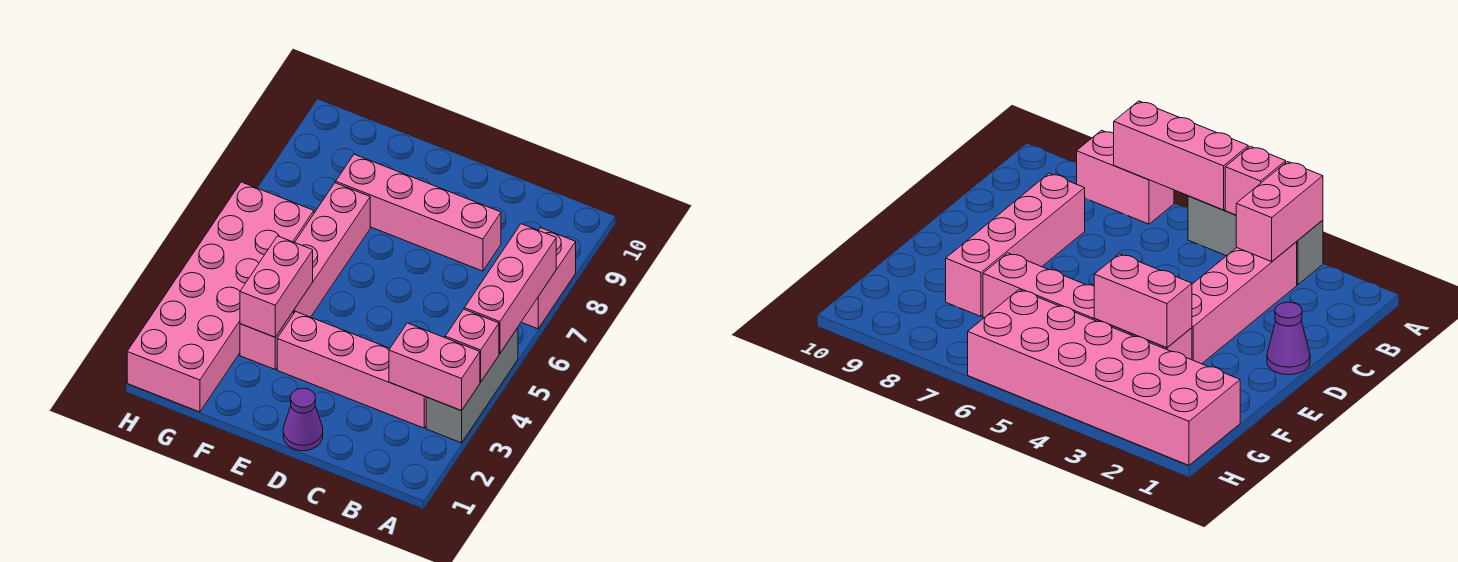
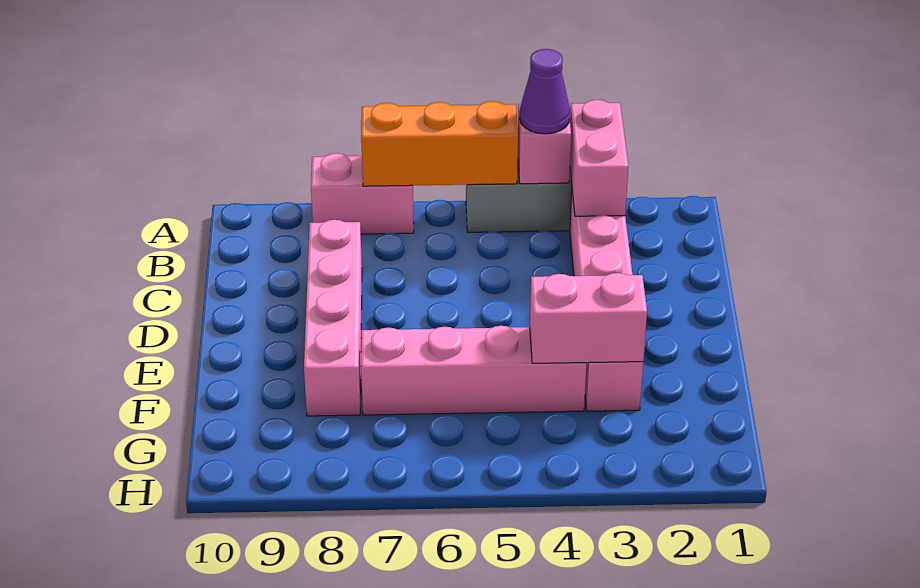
pink brick A5:A7 level 2 -> orange brick A5:A7 level 2
purple cone D1 level 1 -> purple cone A4 level 3
pink brick G1:H6 level 1 -> none

